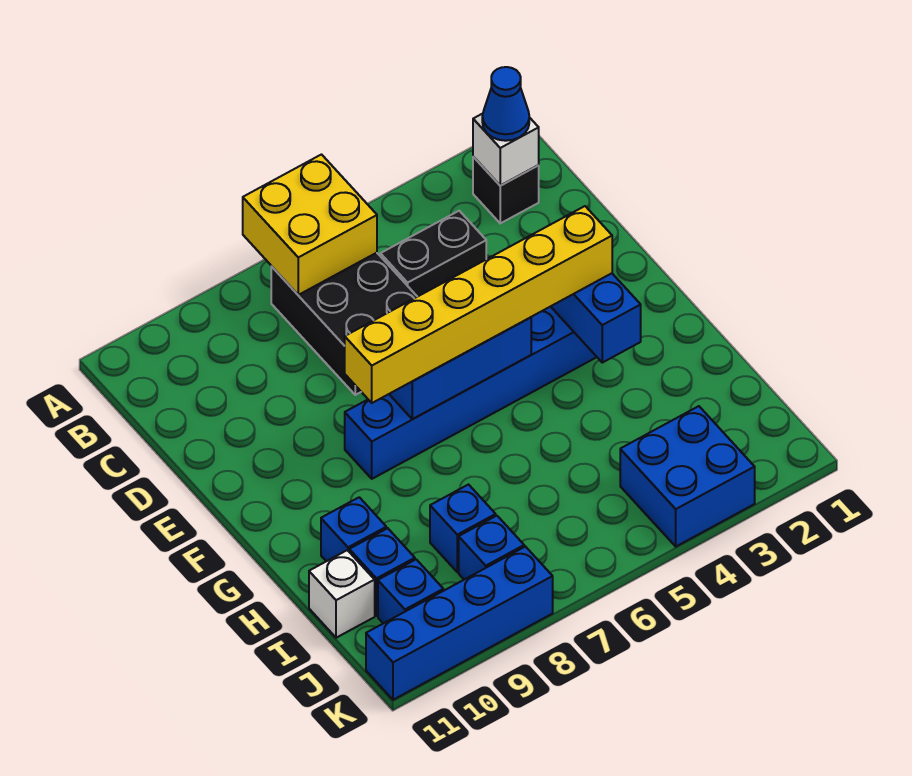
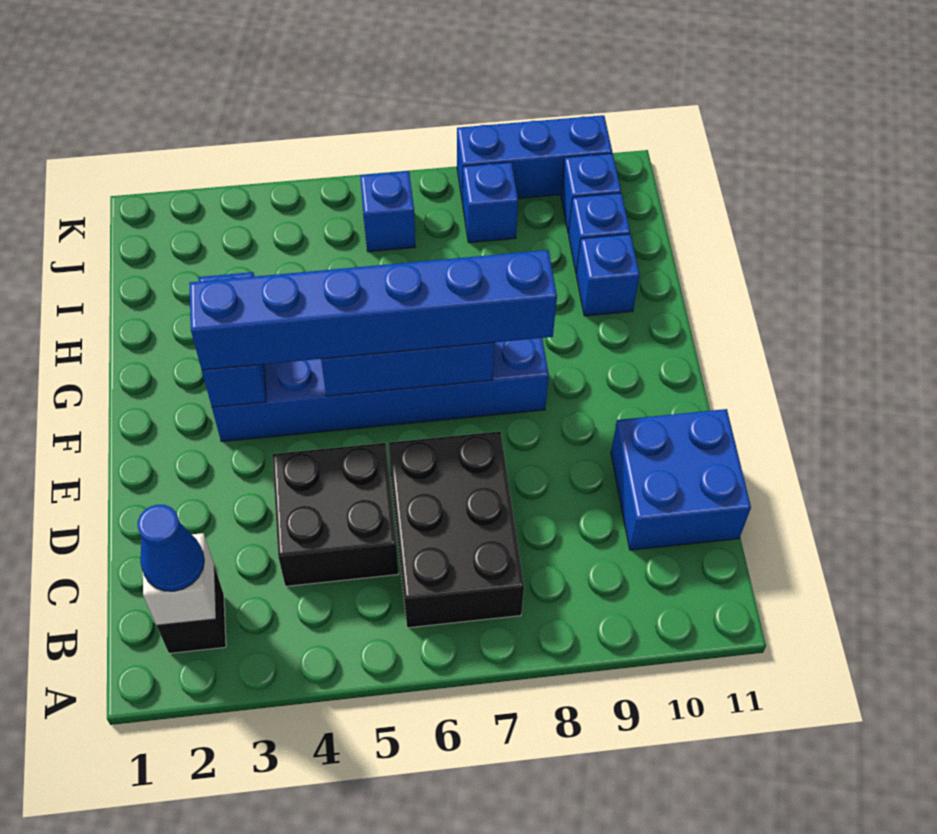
yellow brick A6:B7 level 2 -> none
black brick C4:C5 level 1 -> black brick C4:D5 level 1
yellow brick F3:F8 level 3 -> blue brick F3:F8 level 3
blue brick I8 level 1 -> blue brick J6 level 1
white brick I11 level 1 -> none
blue brick J3:K4 level 1 -> blue brick C10:D11 level 1
blue brick K8:K11 level 1 -> blue brick K8:K10 level 1

